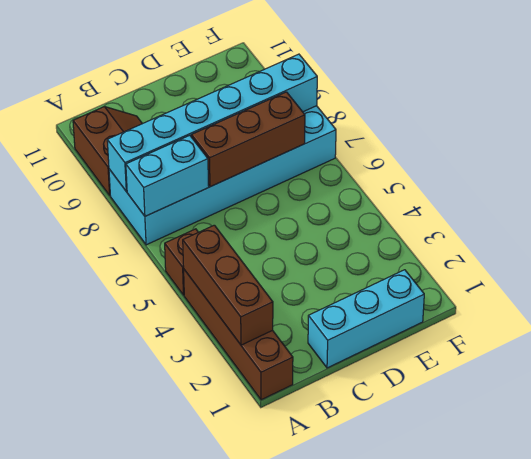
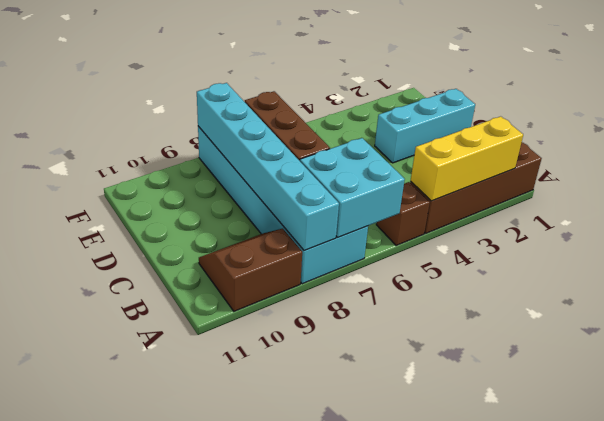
brown brick A2:A4 level 2 -> yellow brick A2:A4 level 2
cyan brick A7:B7 level 2 -> cyan brick A6:B7 level 2
cyan brick C1:E1 level 1 -> cyan brick D1:D3 level 1

